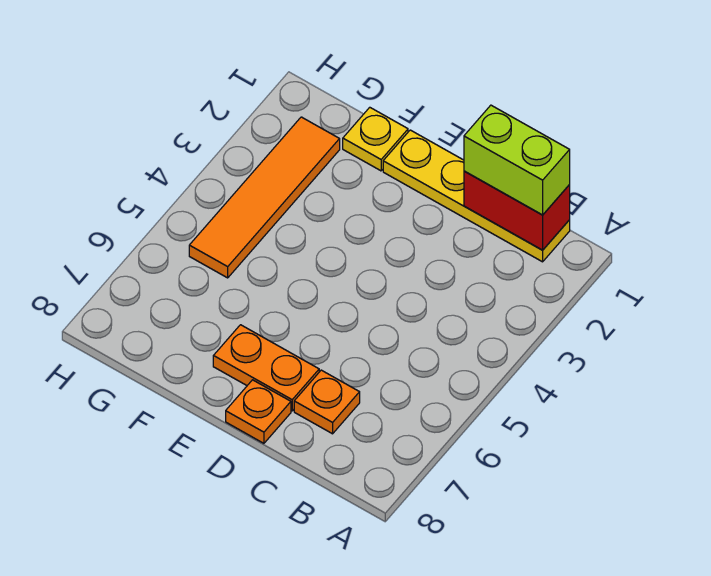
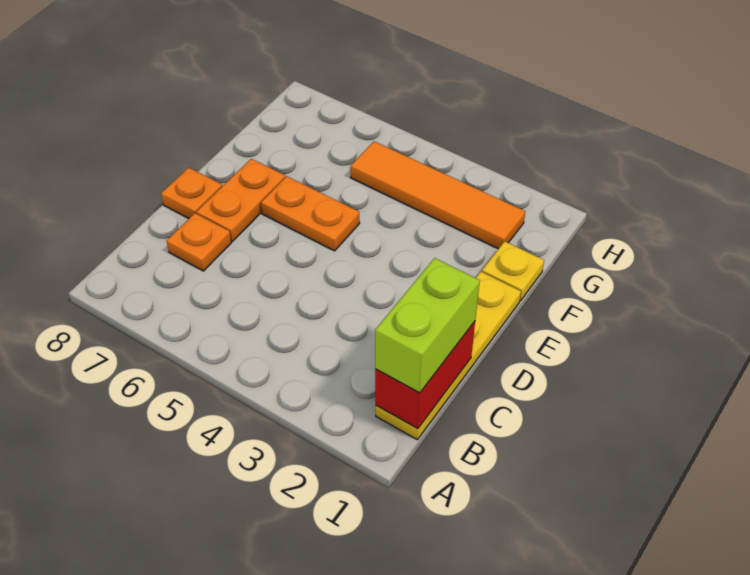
none -> orange plate E5:E6 level 1

